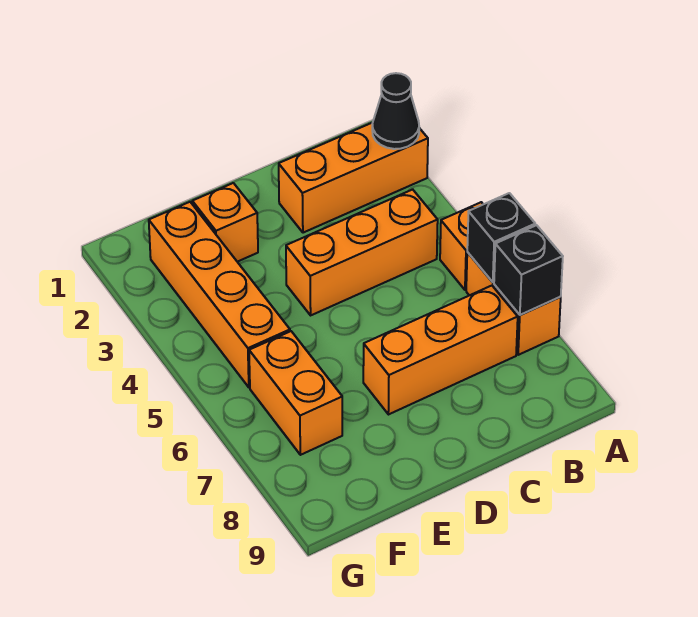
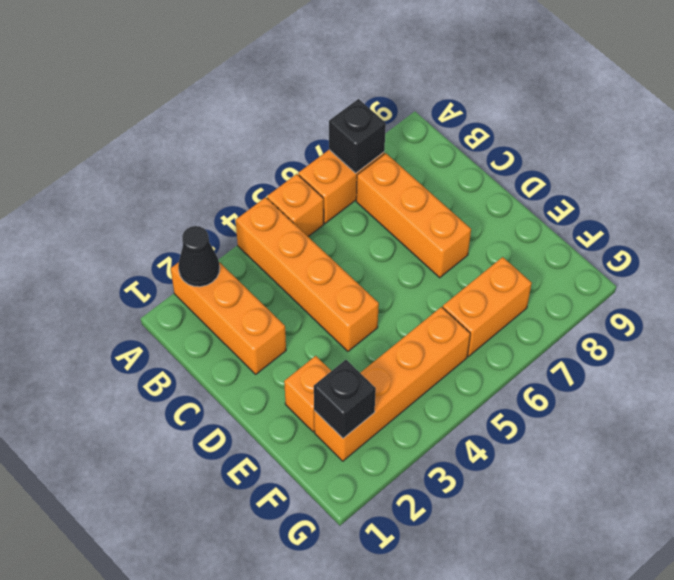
black brick A6 level 2 -> black brick F2 level 2
orange brick B4:D4 level 1 -> orange brick A4:D4 level 1

